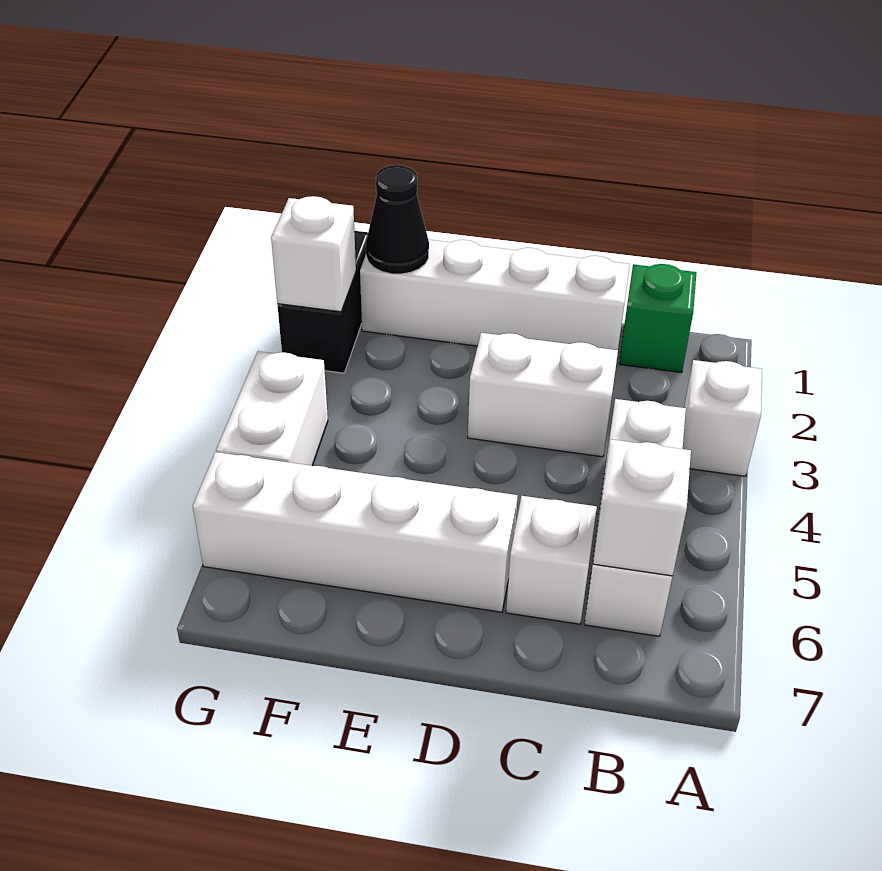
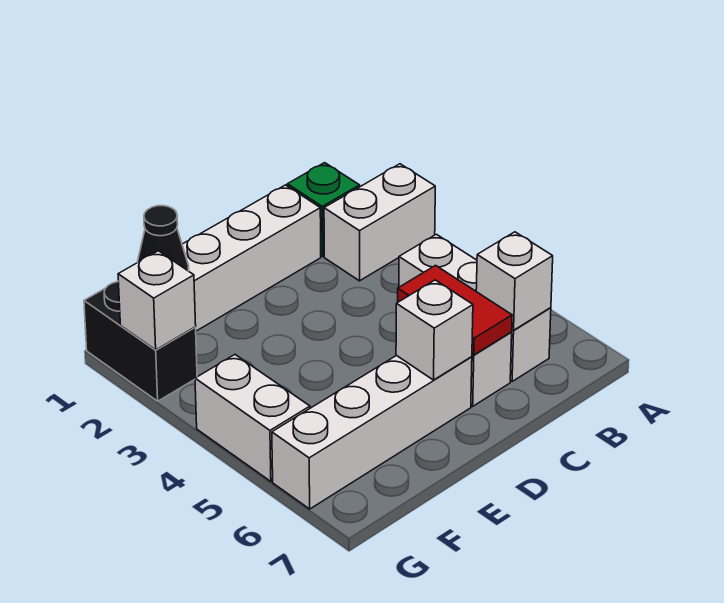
white brick A3 level 1 -> white brick D6 level 2
white brick C3:D3 level 1 -> white brick A2:B2 level 1
none -> red tile C5:C6 level 2

